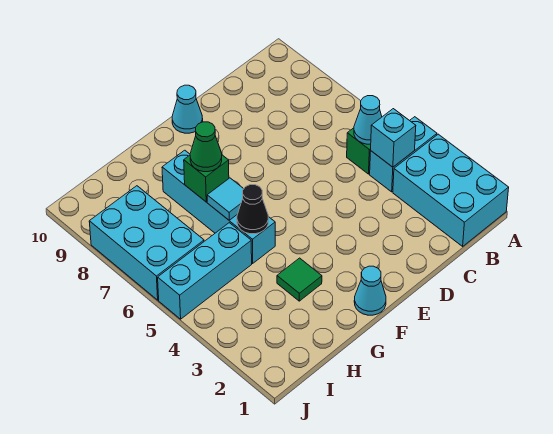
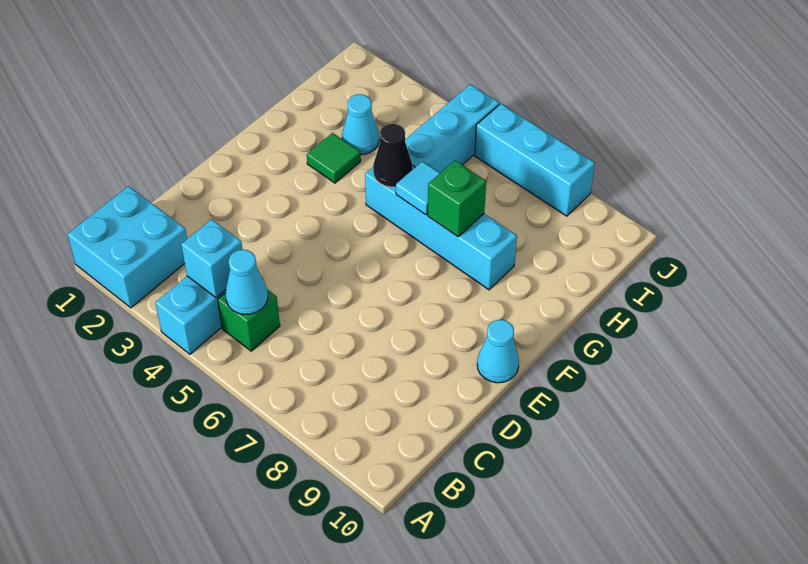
cyan brick A1:B3 level 1 -> cyan brick A1:B2 level 1
cyan cone F1 level 1 -> cyan cone H3 level 1
green cone G7 level 3 -> none
cyan brick I6:J8 level 1 -> cyan brick J6:J8 level 1

